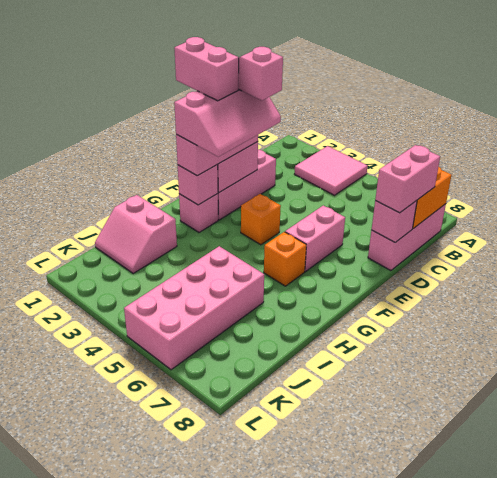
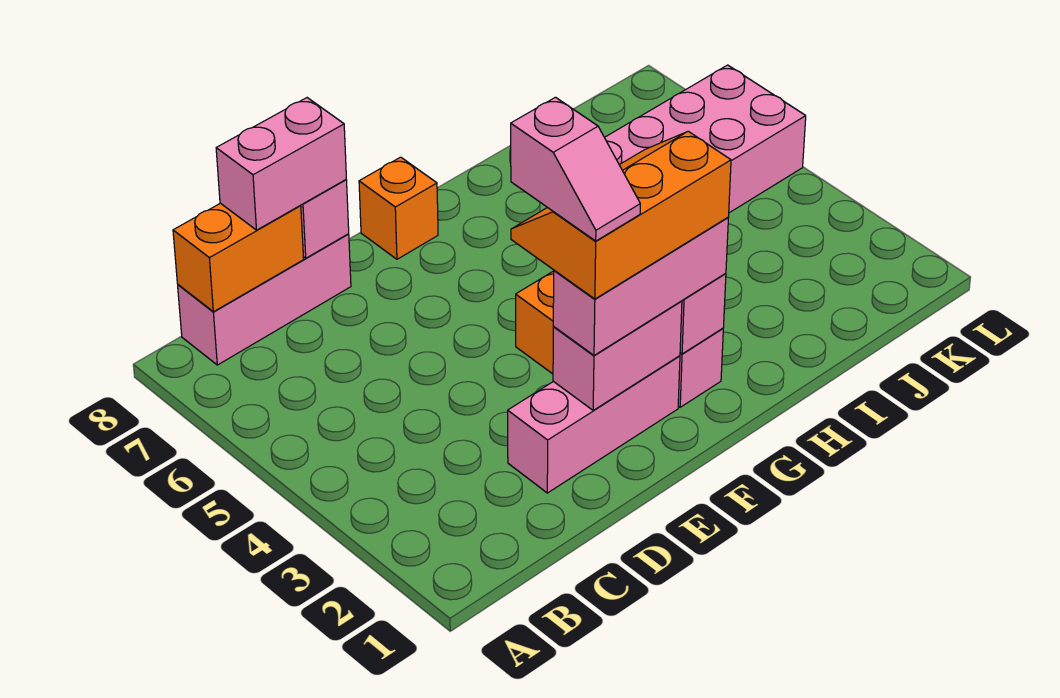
pink tile A3:B4 level 1 -> none
pink slope E2:G3 level 4 top 2 -> orange slope E2:G3 level 4 top 2
pink brick E6:F6 level 1 -> none
pink brick F1:F2 level 5 -> none
orange brick G6 level 1 -> orange brick F8 level 1
pink slope I1:J2 level 1 top I -> none

